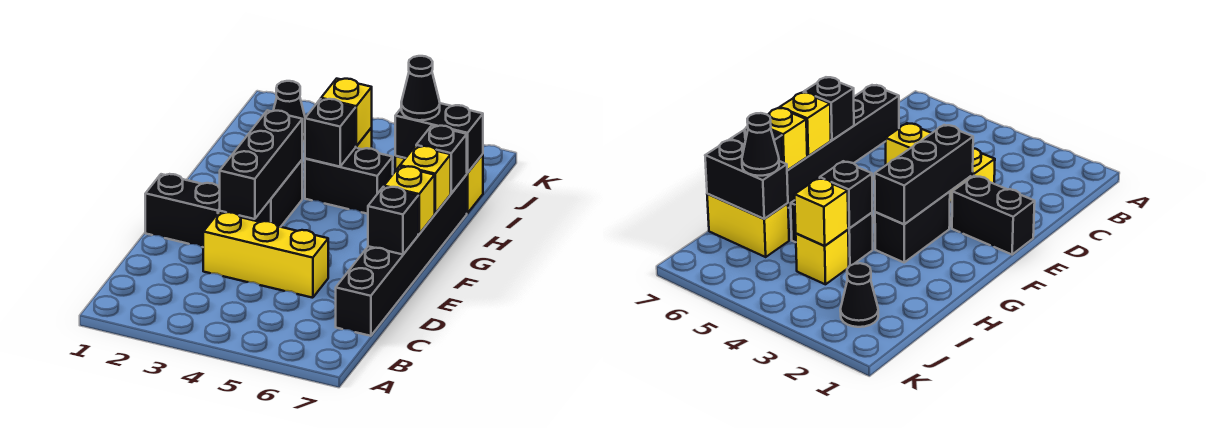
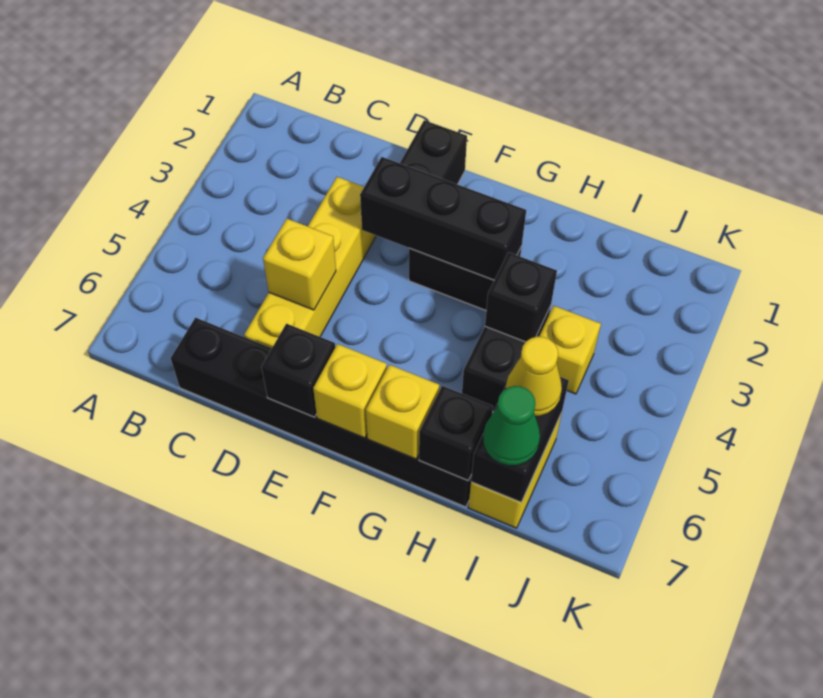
yellow brick D3:D5 level 1 -> yellow brick D3:D6 level 1
yellow brick I4 level 2 -> yellow brick D5 level 2
black cone I6 level 3 -> yellow cone I6 level 3
none -> green cone I7 level 3
black cone J2 level 1 -> none

